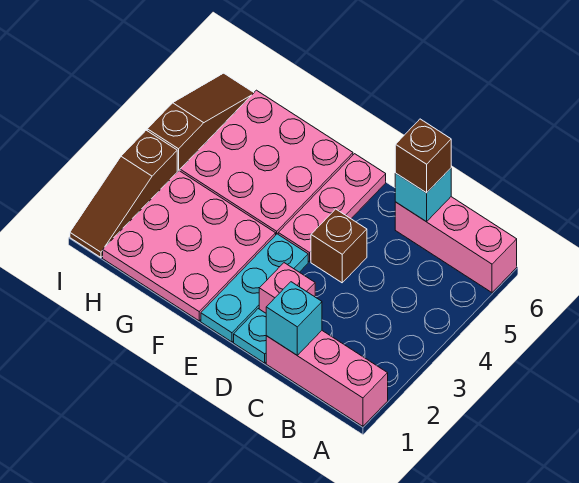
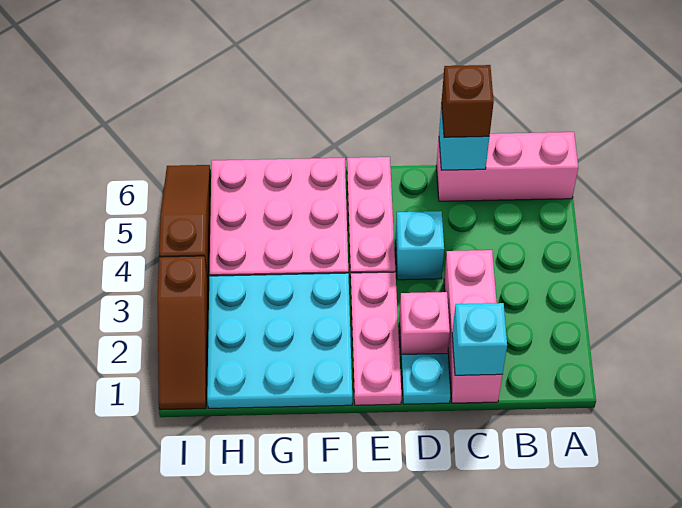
pink brick A1:C1 level 1 -> pink brick C1:C3 level 1
brown brick D4 level 1 -> cyan brick D4 level 1
cyan plate E1:E3 level 1 -> pink plate E1:E3 level 1
pink plate F1:H3 level 1 -> cyan plate F1:H3 level 1

